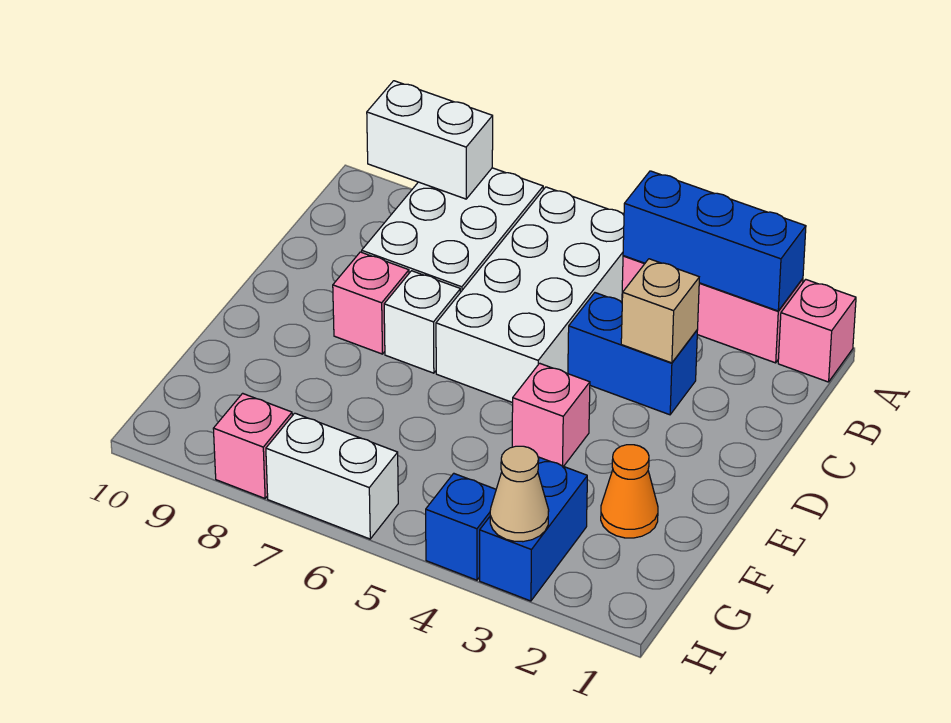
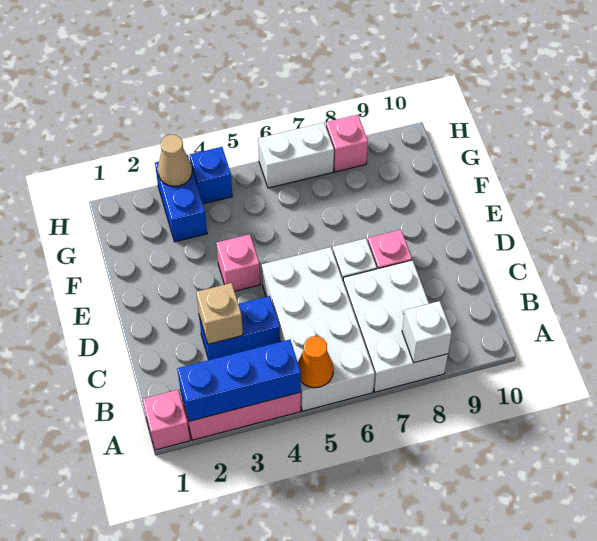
white brick A8:A9 level 2 -> white brick A8 level 2
orange cone F2 level 1 -> orange cone A5 level 2

